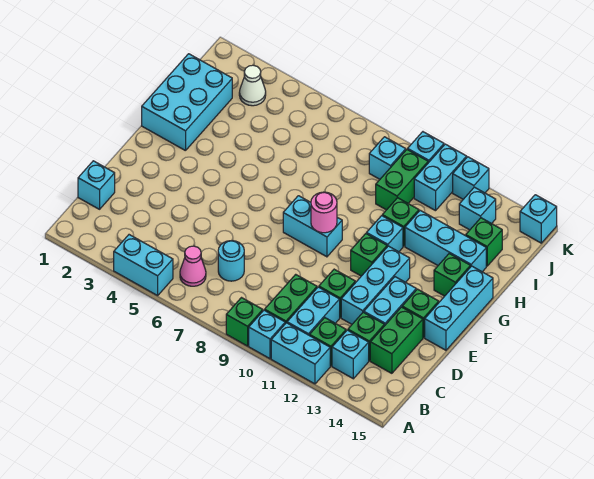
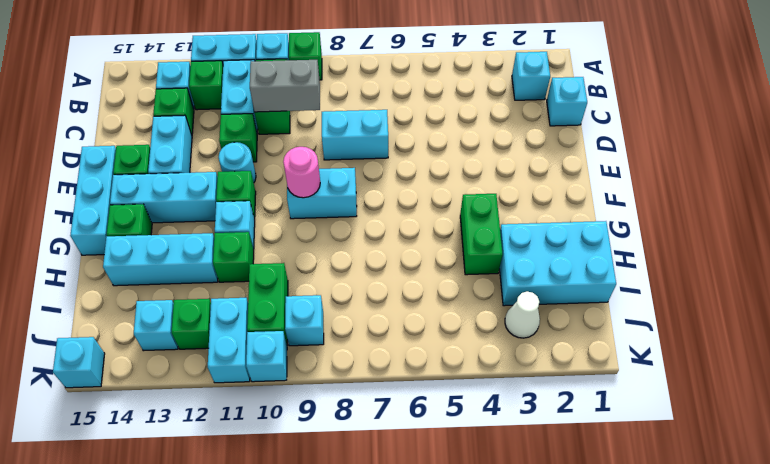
cyan brick A4:A5 level 1 -> cyan brick D7:D8 level 1
pink cone B6 level 1 -> none
cyan round brick C7 level 1 -> cyan round brick E11 level 1
none -> grey brick C9:C10 level 2
green brick C14:D14 level 1 -> green brick G4:H4 level 1
cyan brick D12:F12 level 1 -> cyan brick F12:F14 level 1
cyan brick G1:I2 level 1 -> cyan brick H1:I3 level 1
green brick I14 level 1 -> green brick J12 level 1
cyan brick K12 level 1 -> cyan brick B2 level 1

